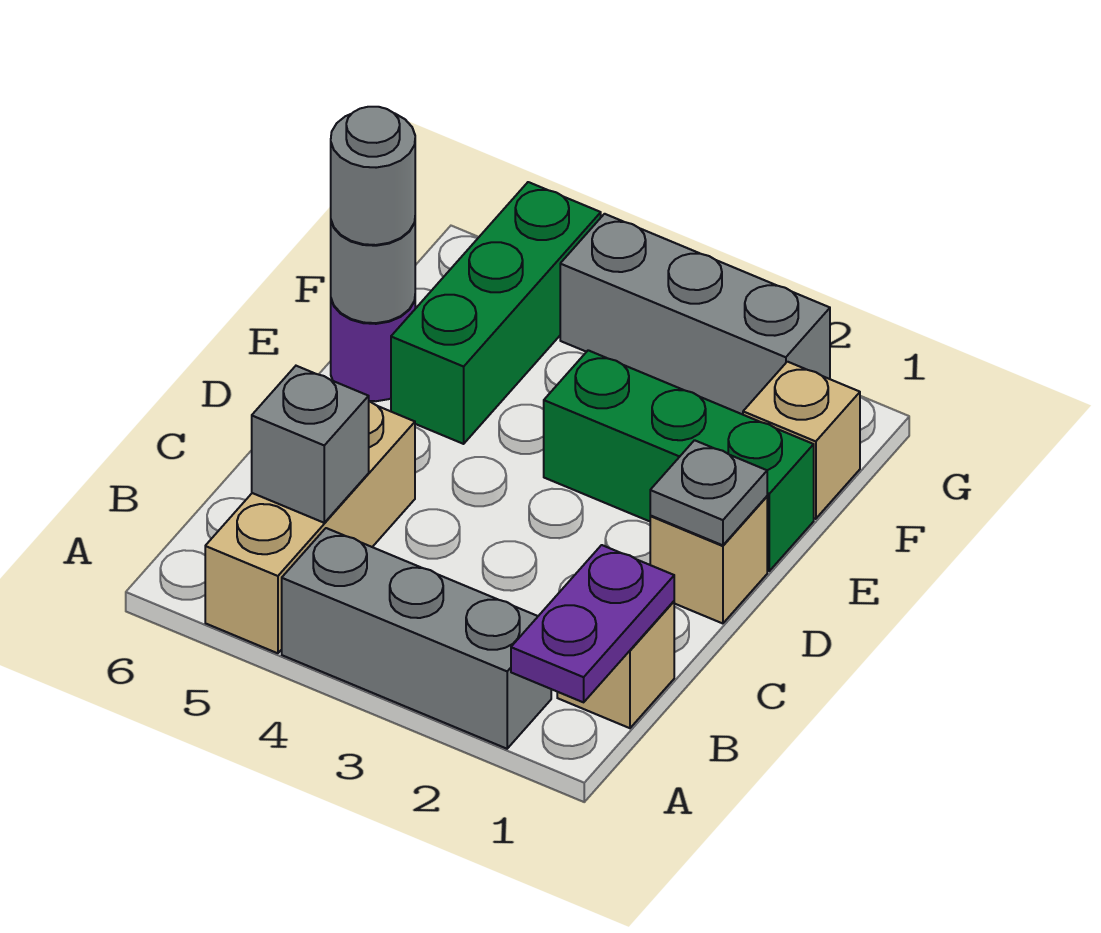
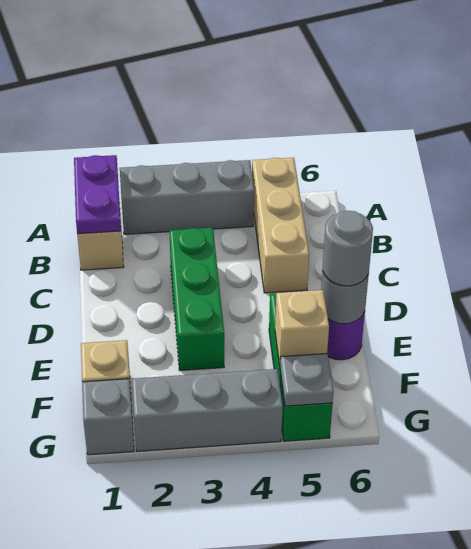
grey brick B5 level 2 -> grey brick G1 level 1
tan brick D1 level 1 -> tan brick F5 level 2
grey plate D1 level 2 -> grey plate G5 level 2
green brick E1:E3 level 1 -> green brick C3:E3 level 1

